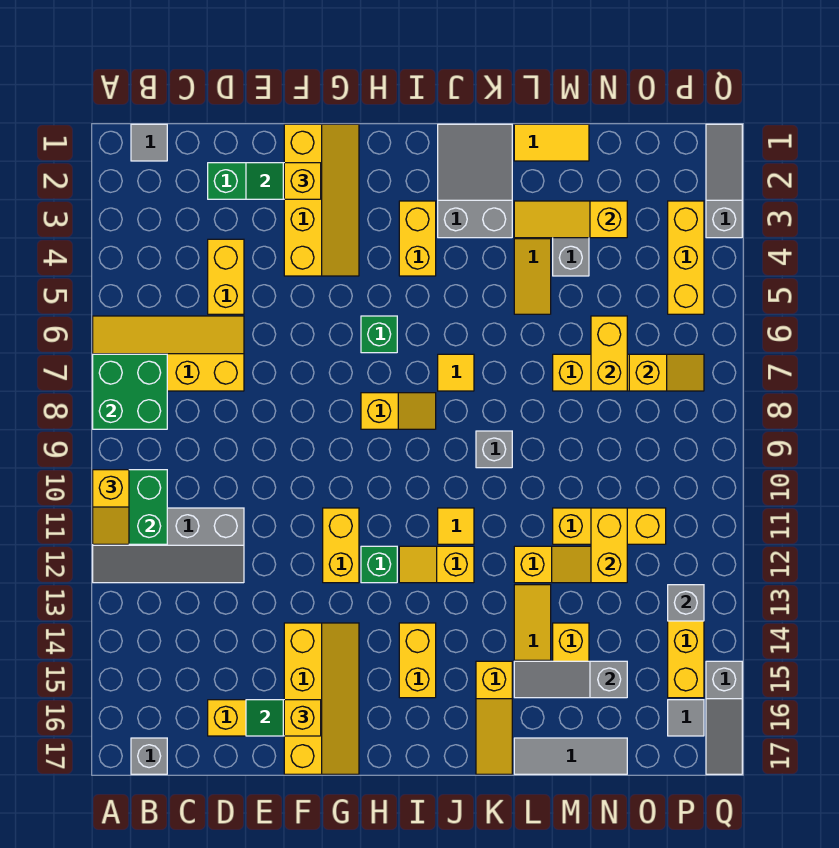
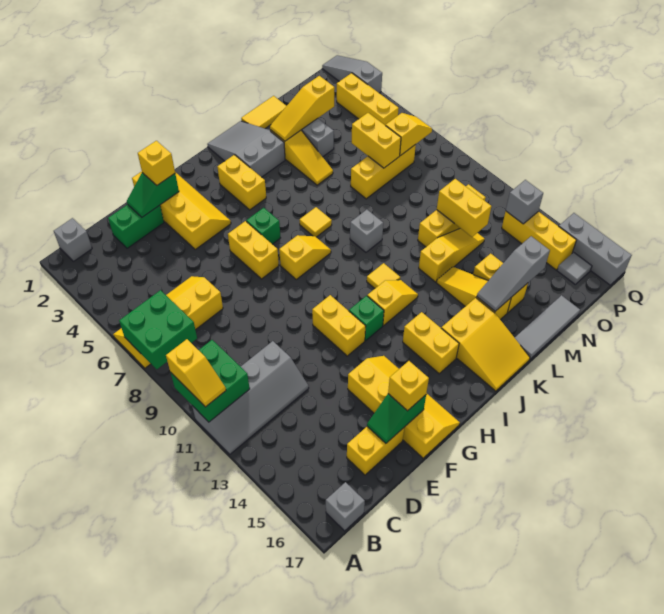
grey tile B1 level 1 -> grey brick B1 level 1
yellow brick D4:D5 level 1 -> yellow brick G6:G7 level 1
yellow slope I12:J12 level 1 top J -> yellow slope I12:J12 level 1 top I
yellow slope K15:K17 level 1 top 15 -> yellow slope J15:K17 level 1 top 15
grey slope Q15:Q17 level 1 top 15 -> grey brick Q15:Q17 level 1

